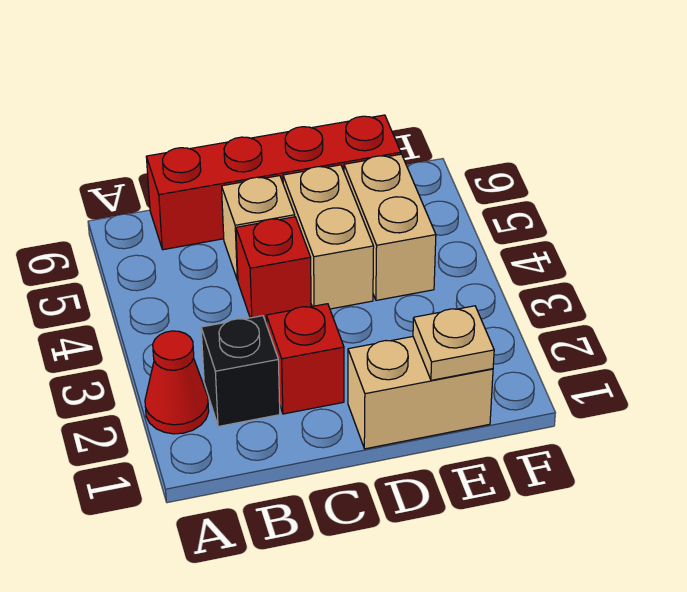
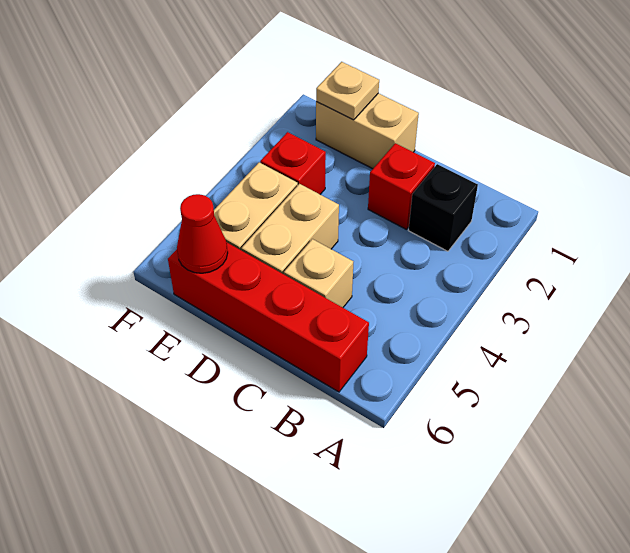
red cone A2 level 1 -> red cone E6 level 2
red brick C4 level 1 -> red brick E3 level 1

